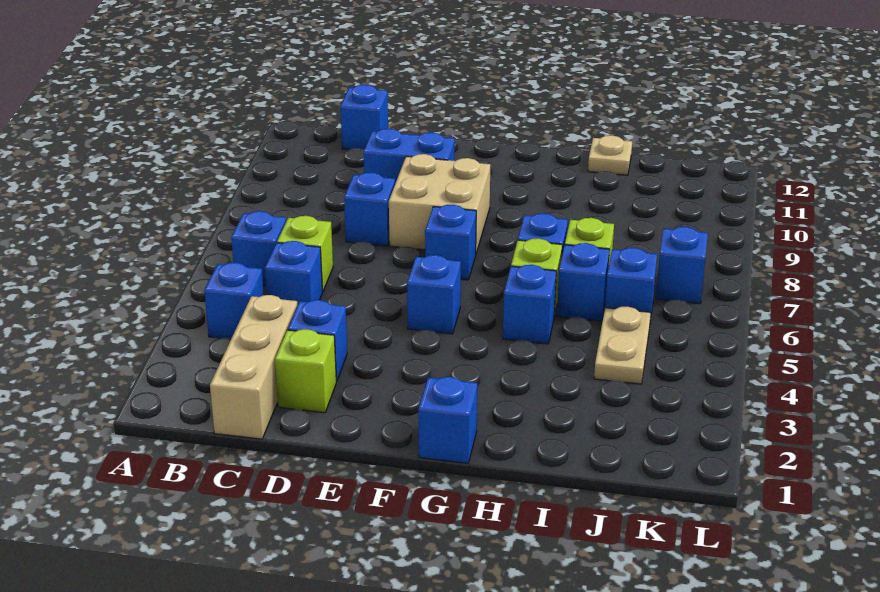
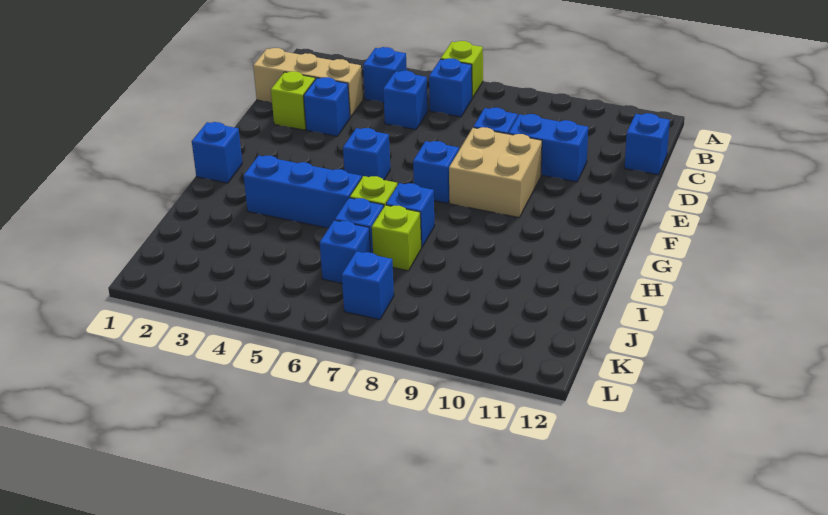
lime brick C6 level 1 -> lime brick A6 level 1
blue brick D10:E10 level 1 -> blue brick D9:D10 level 1
blue brick H5 level 1 -> blue brick H3:H5 level 1
tan plate I12 level 1 -> none
tan plate J4:J5 level 1 -> none

